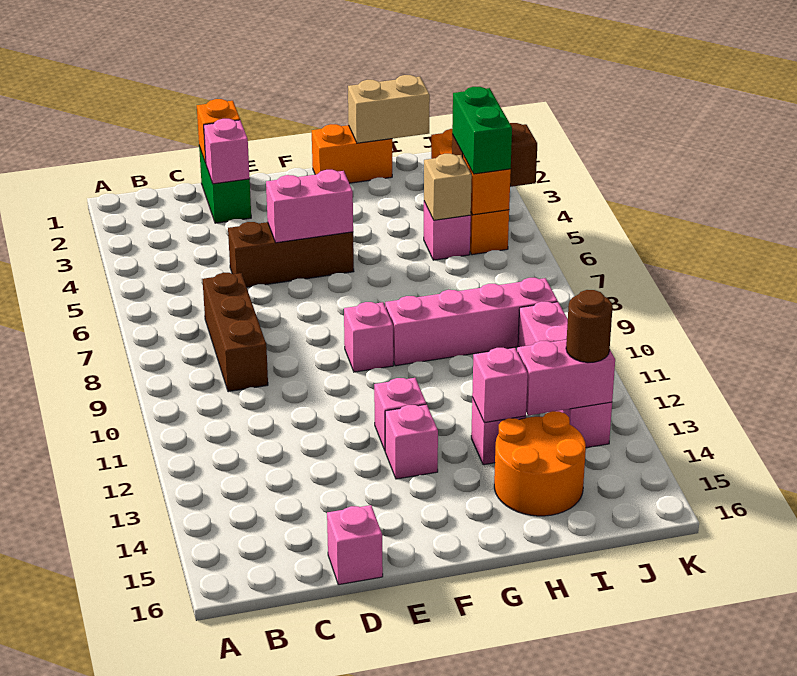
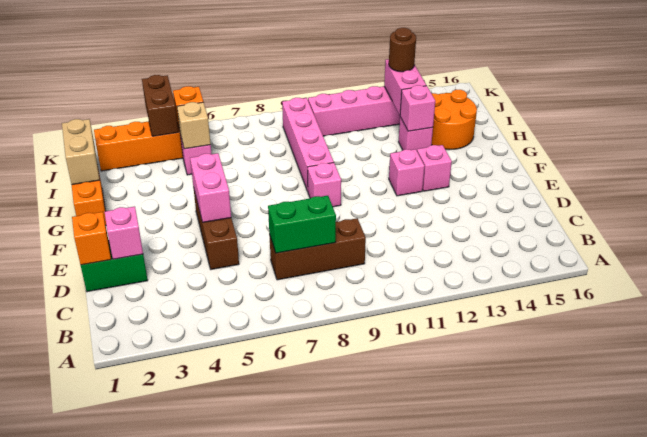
pink brick D16 level 1 -> none
green brick J4:J5 level 3 -> green brick C7:C8 level 2

